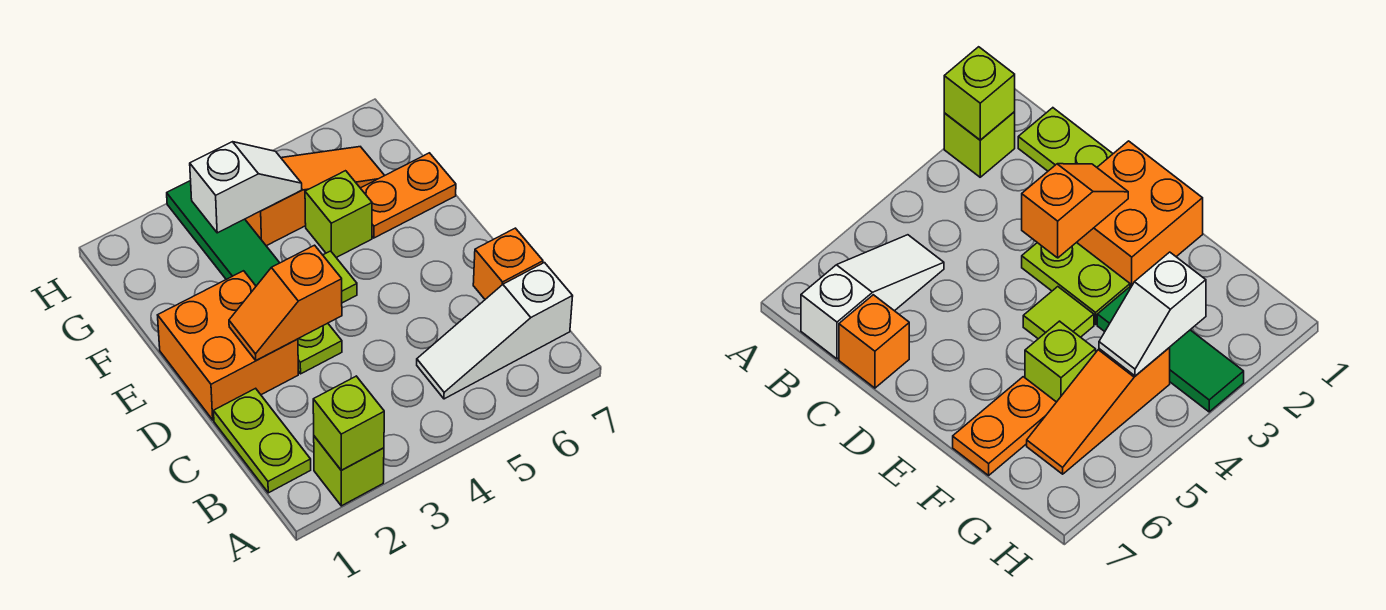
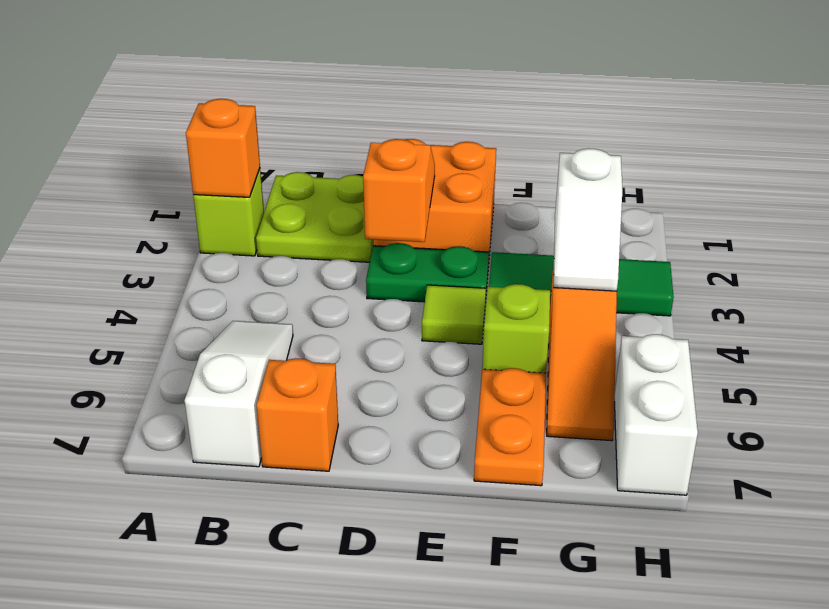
lime brick A2 level 2 -> orange brick A2 level 2
lime plate B1:C1 level 1 -> lime plate B1:C2 level 1
lime plate D3:E3 level 1 -> green plate D3:E3 level 1
none -> white brick H6:H7 level 1

